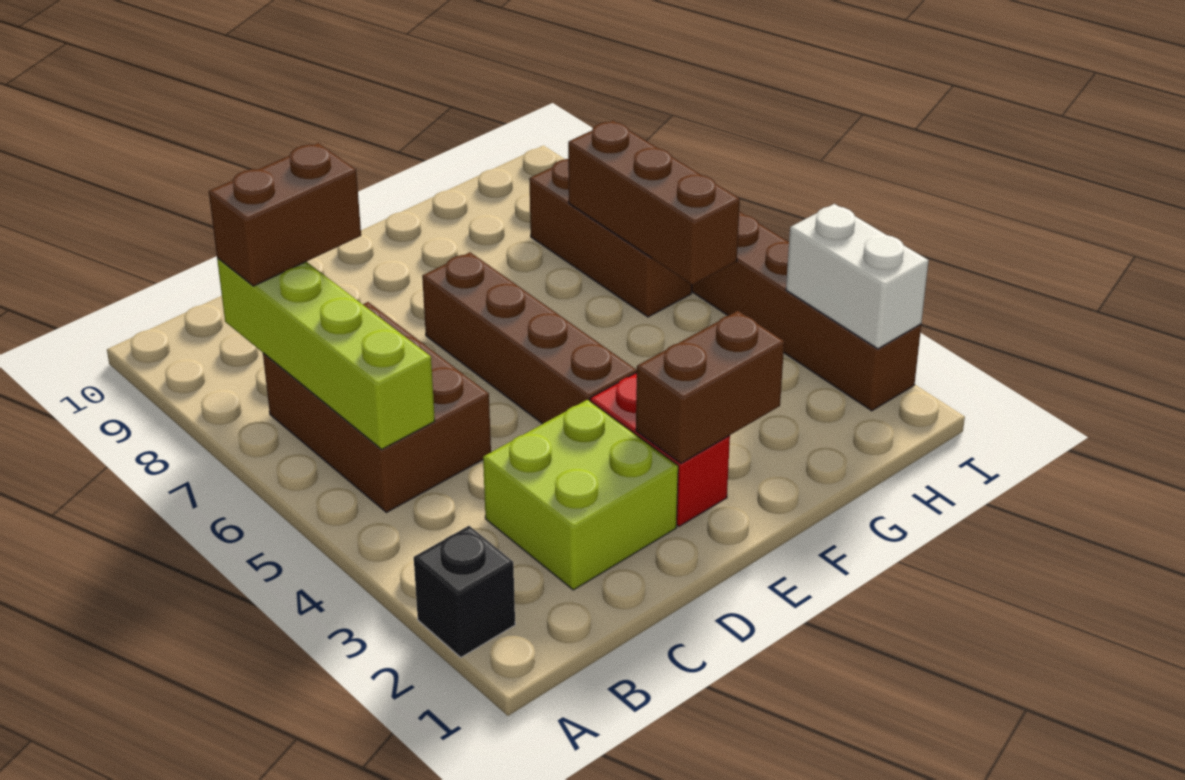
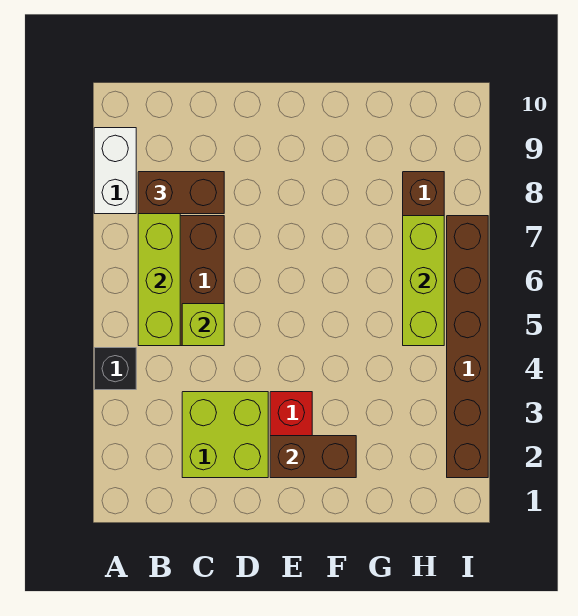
black brick A2 level 1 -> black brick A4 level 1
none -> lime brick C5 level 2
brown brick E4:E7 level 1 -> none
brown brick H5:H7 level 2 -> lime brick H5:H7 level 2
white brick I2:I3 level 2 -> white brick A8:A9 level 1

